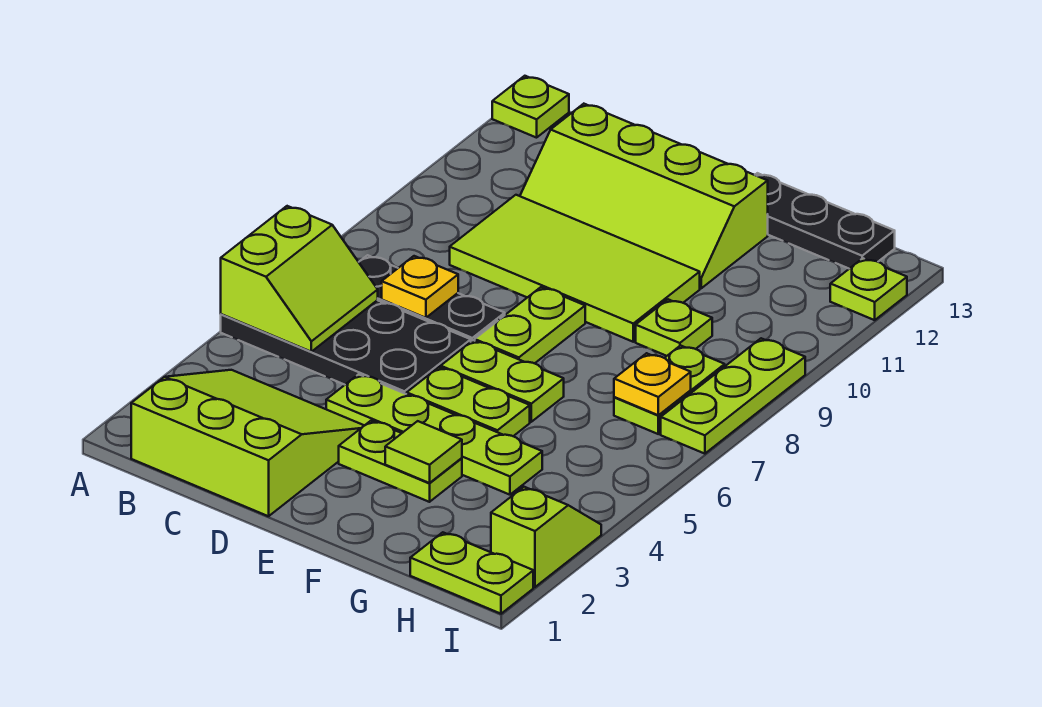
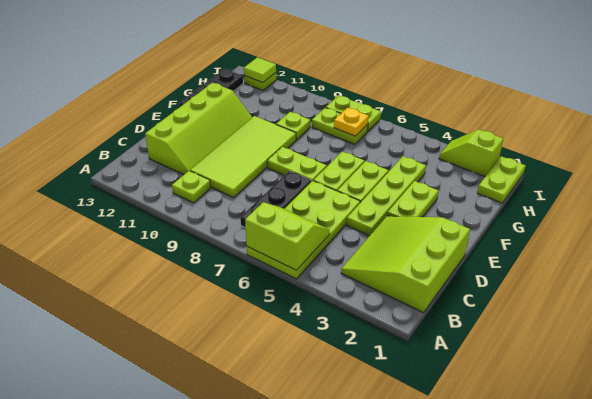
black plate A5:D6 level 1 -> lime plate A5:D6 level 1
lime plate A13 level 1 -> lime plate B10 level 1
yellow plate C7 level 2 -> none
lime tile F3 level 2 -> lime tile I12 level 2
lime plate I7:I9 level 1 -> lime plate I7:I8 level 1

